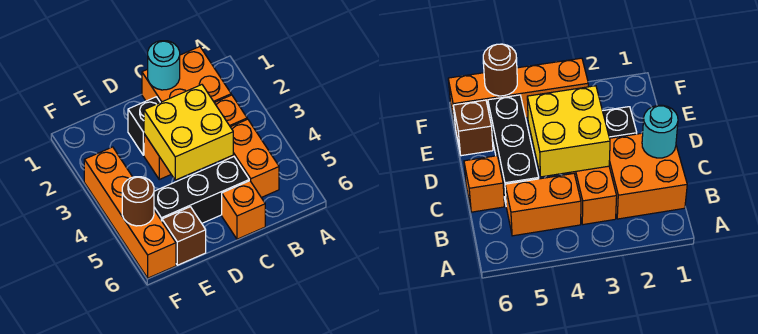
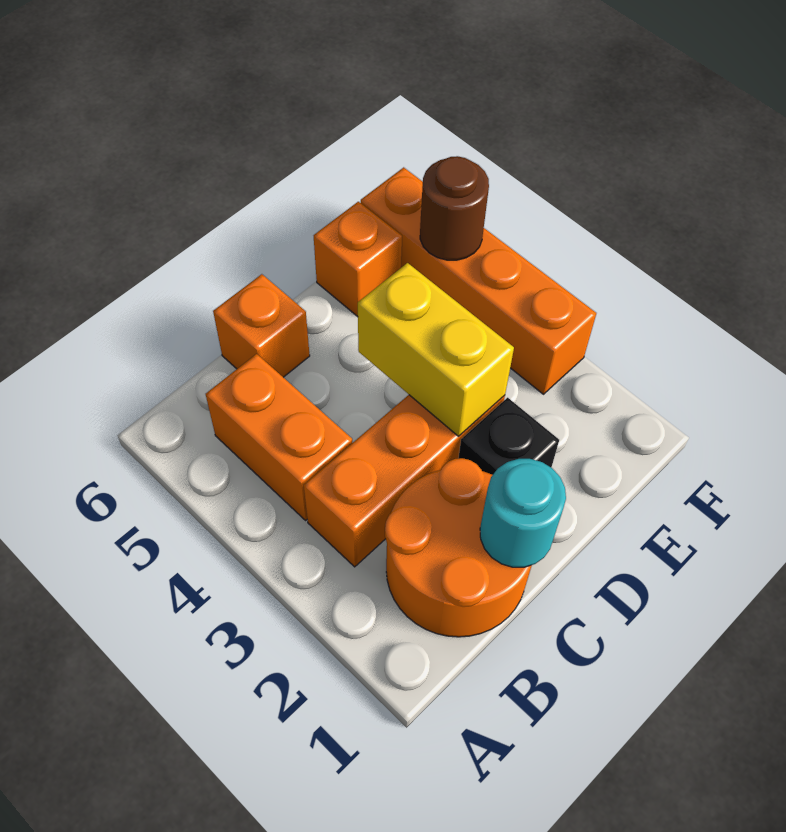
orange brick B1:C2 level 1 -> orange round brick B1:C2 level 1
yellow brick C3:D4 level 2 -> yellow brick D3:D4 level 2
black brick C5:E5 level 1 -> none
brown brick E6 level 1 -> orange brick E6 level 1

